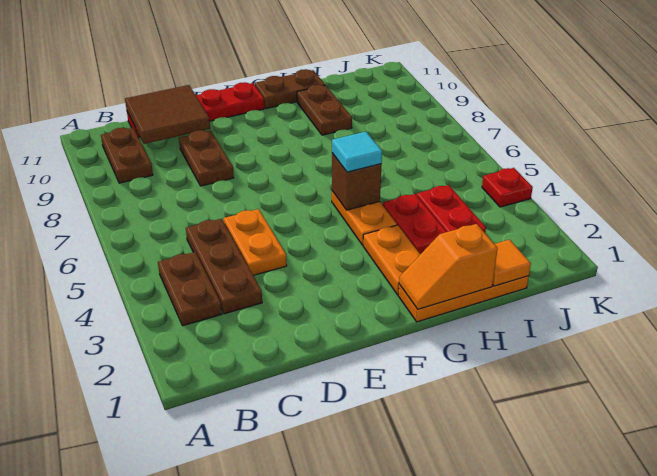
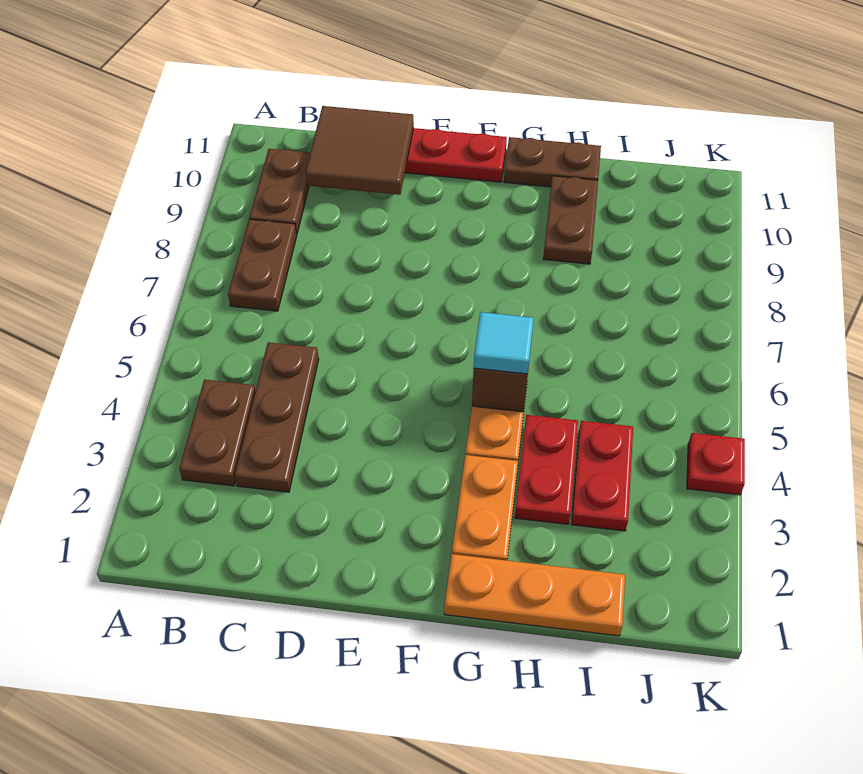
orange plate D4:D5 level 1 -> none
brown plate D8:D9 level 1 -> brown plate B7:B8 level 1
orange slope G1:H1 level 2 top H -> none
orange tile I1 level 2 -> none

